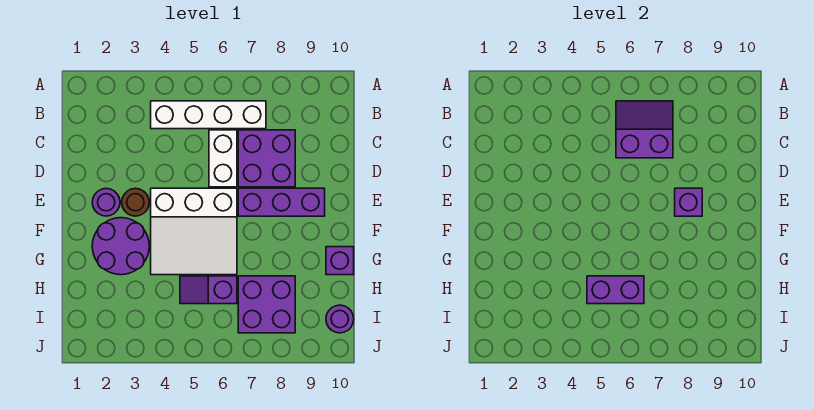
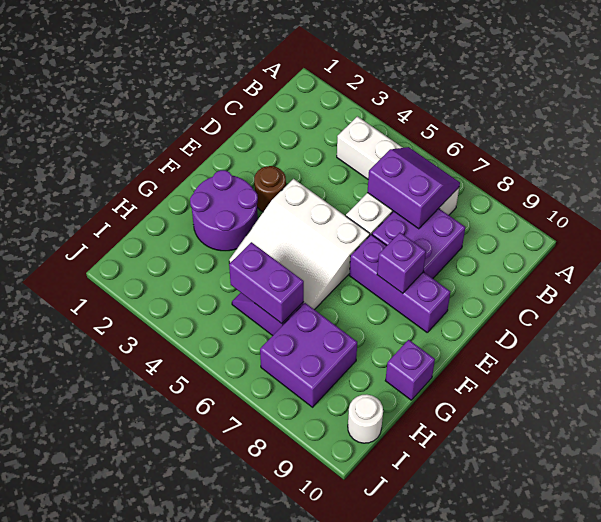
purple round brick E2 level 1 -> none
purple round brick I10 level 1 -> white round brick I10 level 1

